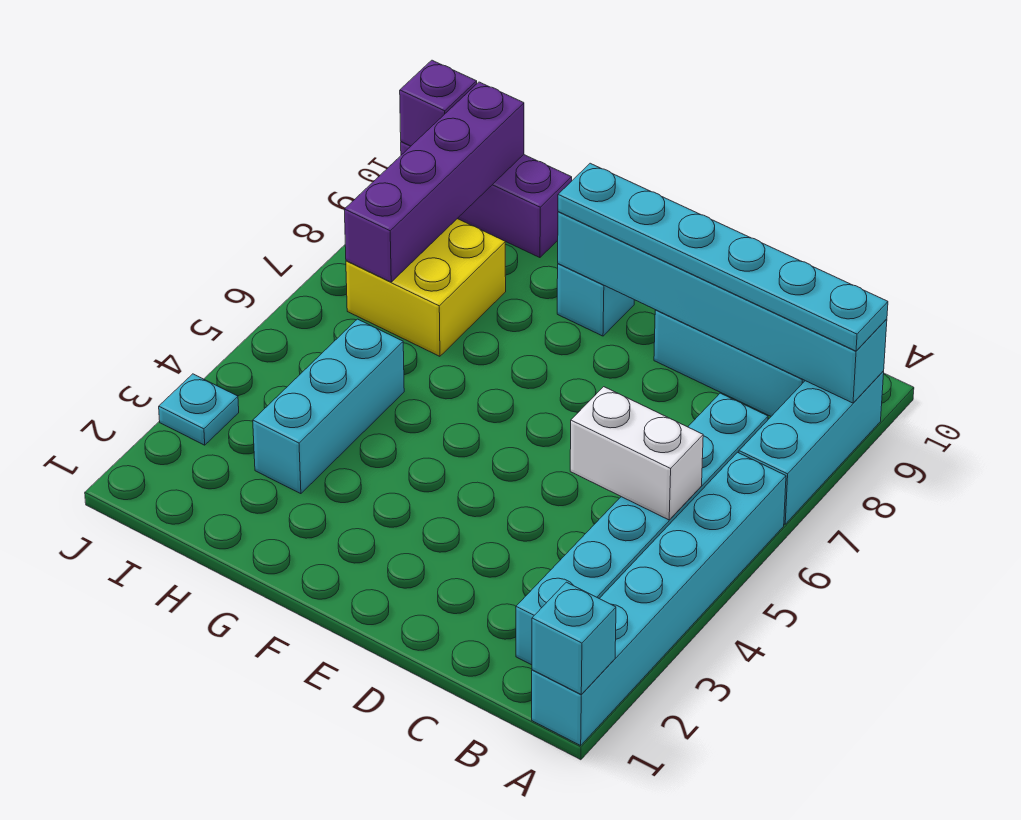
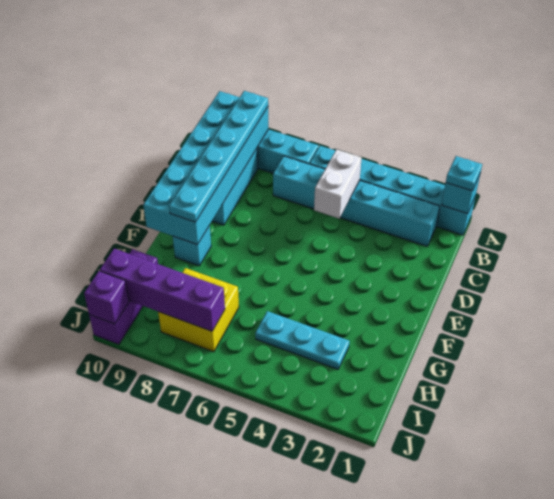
cyan brick A9:F9 level 2 -> cyan brick A9:F10 level 2
cyan brick H3:H5 level 1 -> cyan plate H3:H5 level 1
cyan plate J3 level 1 -> cyan plate A1 level 3

